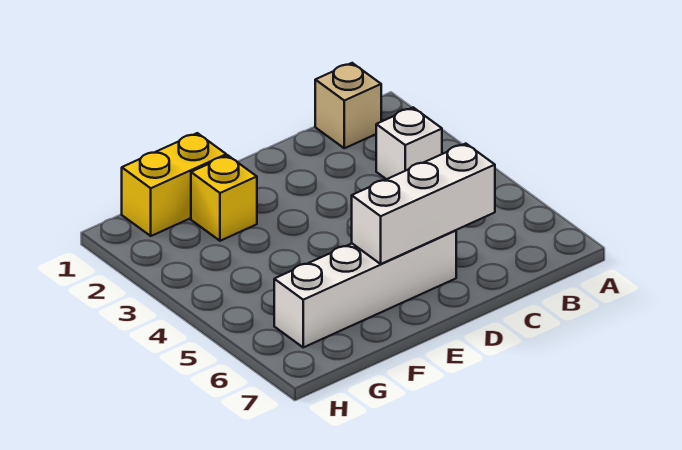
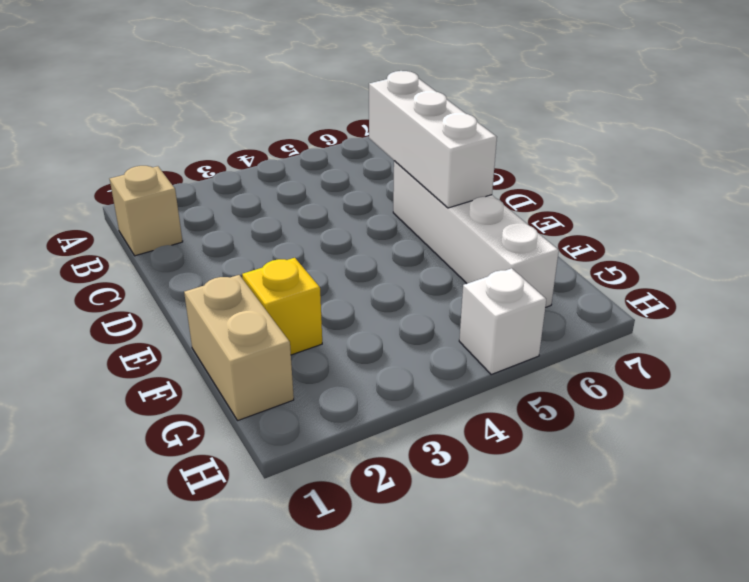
white brick B3 level 1 -> white brick H5 level 1
yellow brick F1:G1 level 1 -> tan brick F1:G1 level 1

